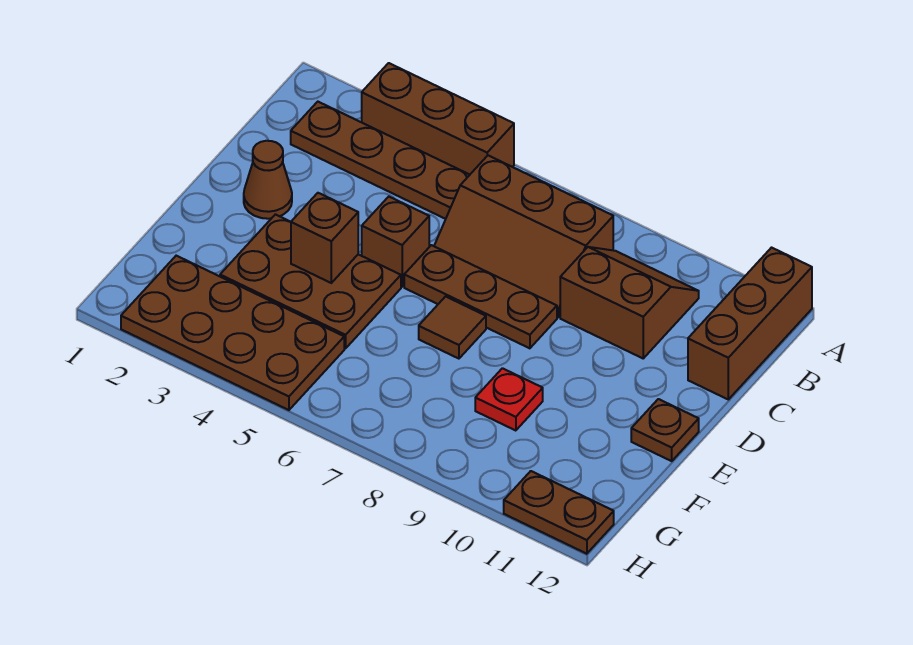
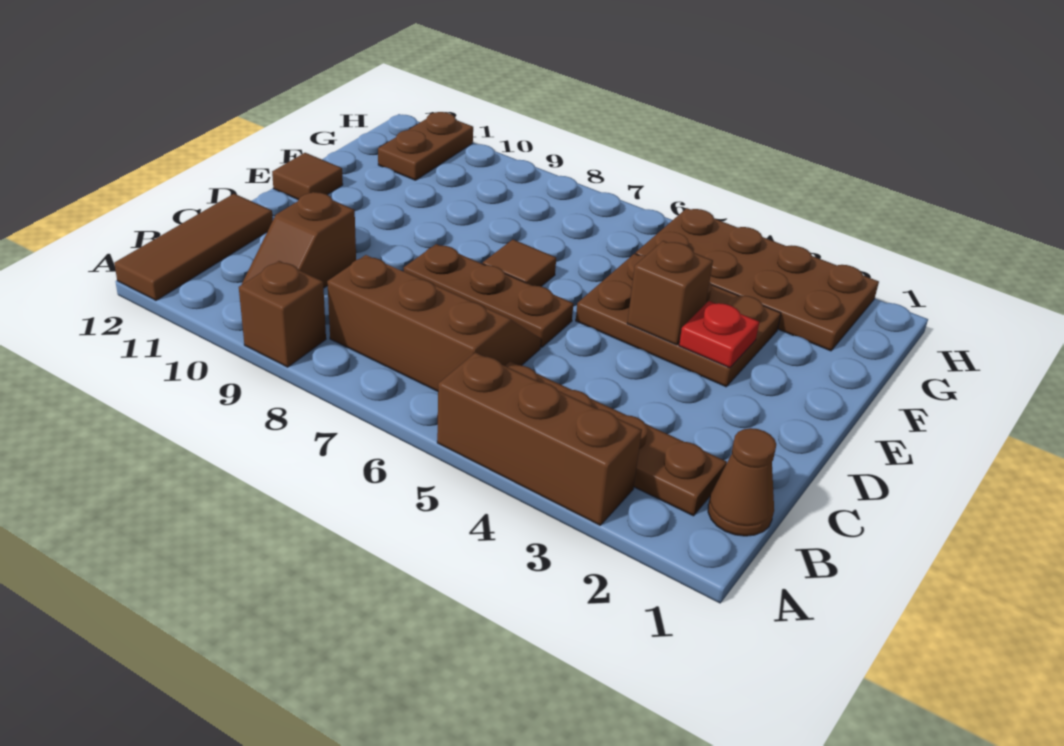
brown brick A12:C12 level 1 -> brown tile A12:C12 level 1
brown slope B9:C10 level 1 top C -> brown slope B10:C10 level 1 top C
brown cone D2 level 1 -> brown cone B1 level 1
brown brick D5 level 1 -> brown brick A9 level 1
brown plate E12 level 1 -> brown tile E12 level 1
red plate F9 level 1 -> red plate E3 level 2
brown plate H11:H12 level 1 -> brown plate G11:H11 level 1

